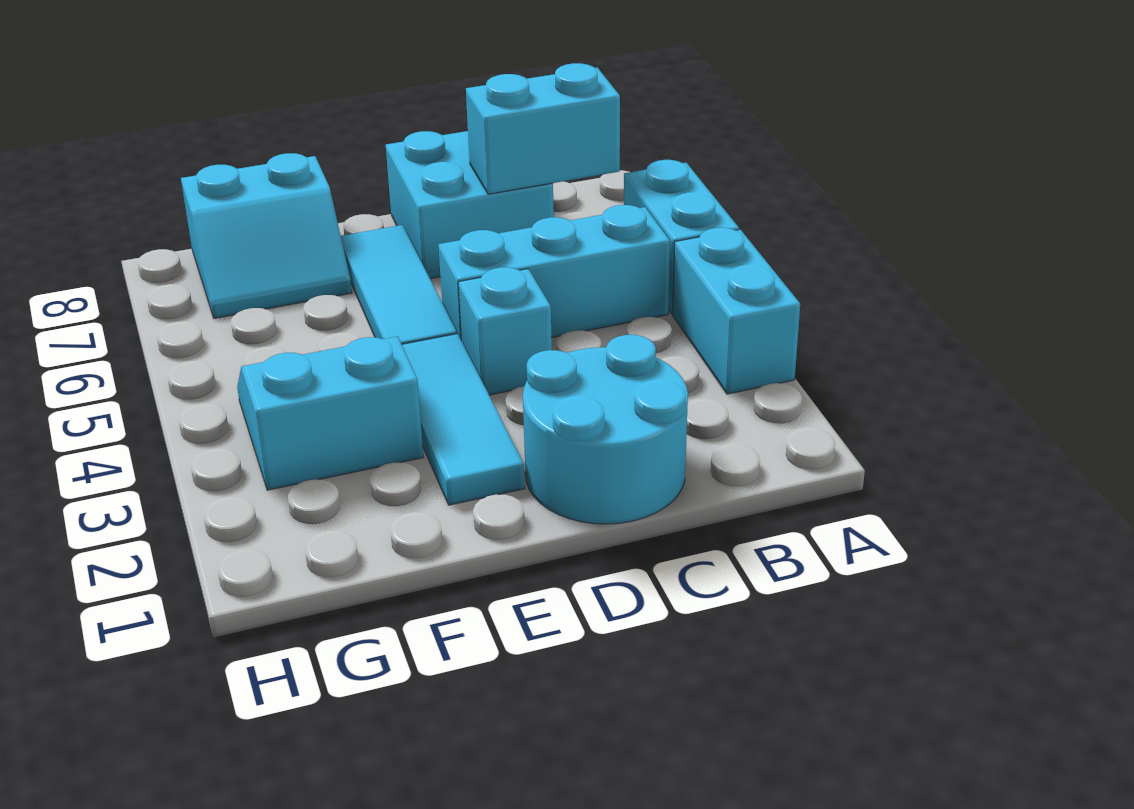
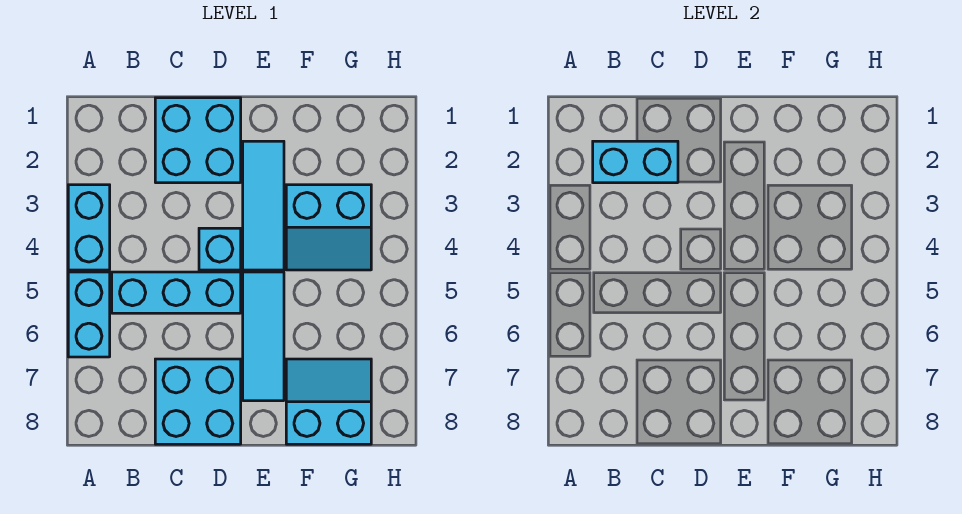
cyan brick B7:C7 level 2 -> cyan brick B2:C2 level 2
cyan round brick C1:D2 level 1 -> cyan brick C1:D2 level 1

